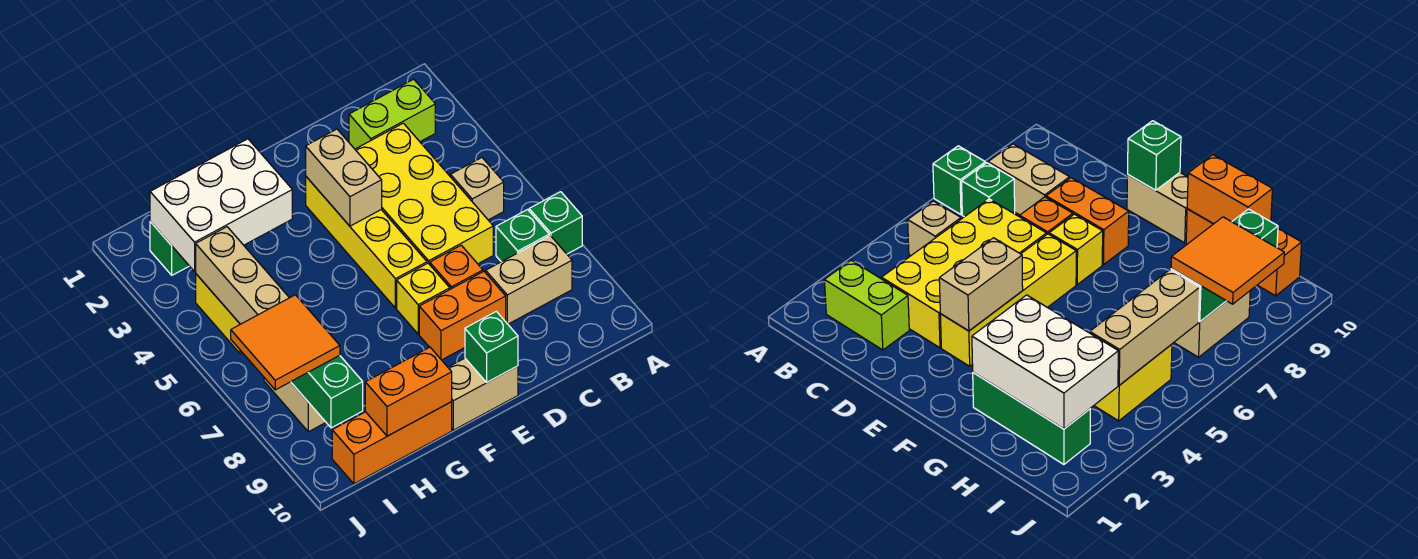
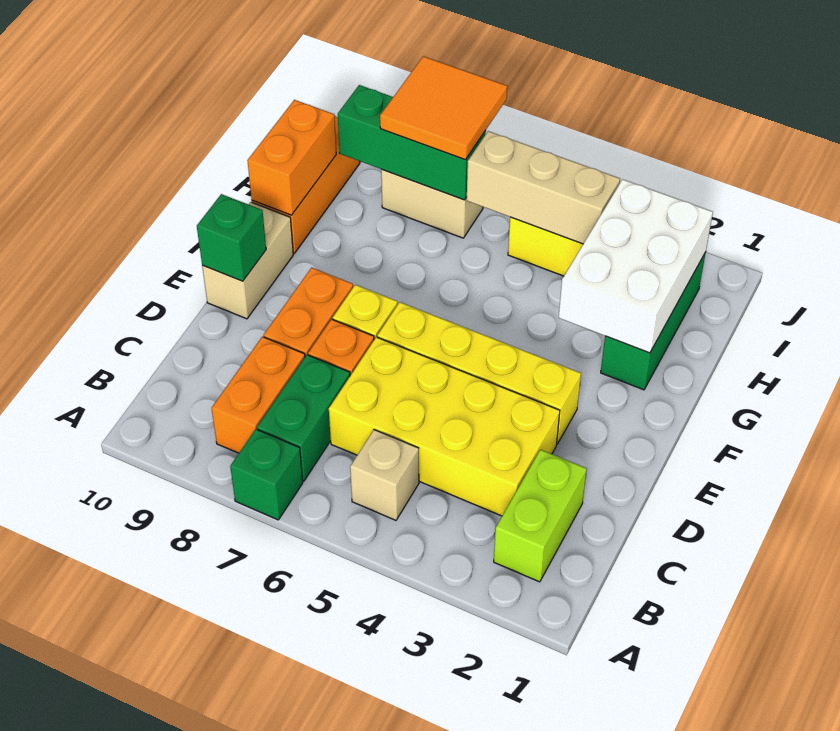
green brick B7 level 1 -> green brick B7:C7 level 1
tan brick B8:C8 level 1 -> orange brick B8:C8 level 1
tan brick E3:E4 level 2 -> none

